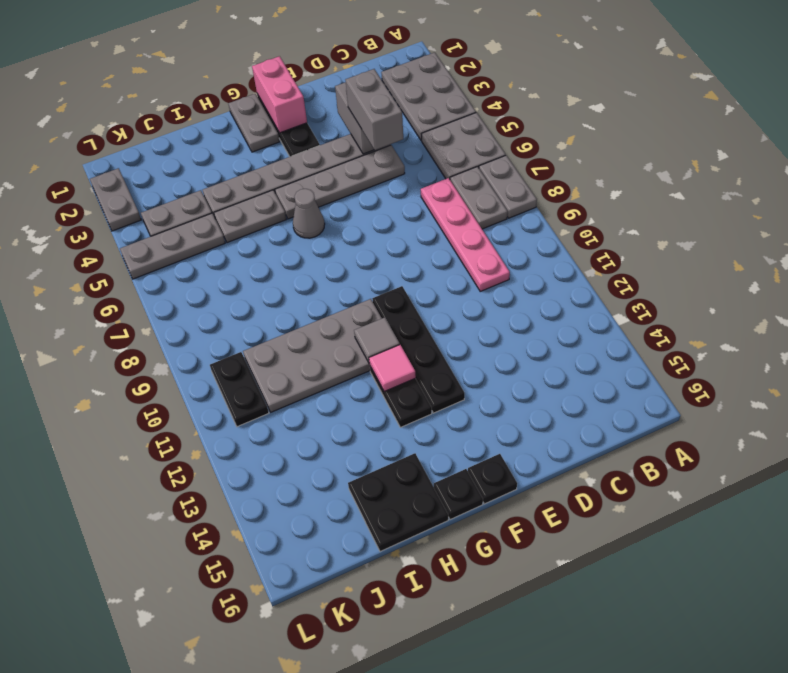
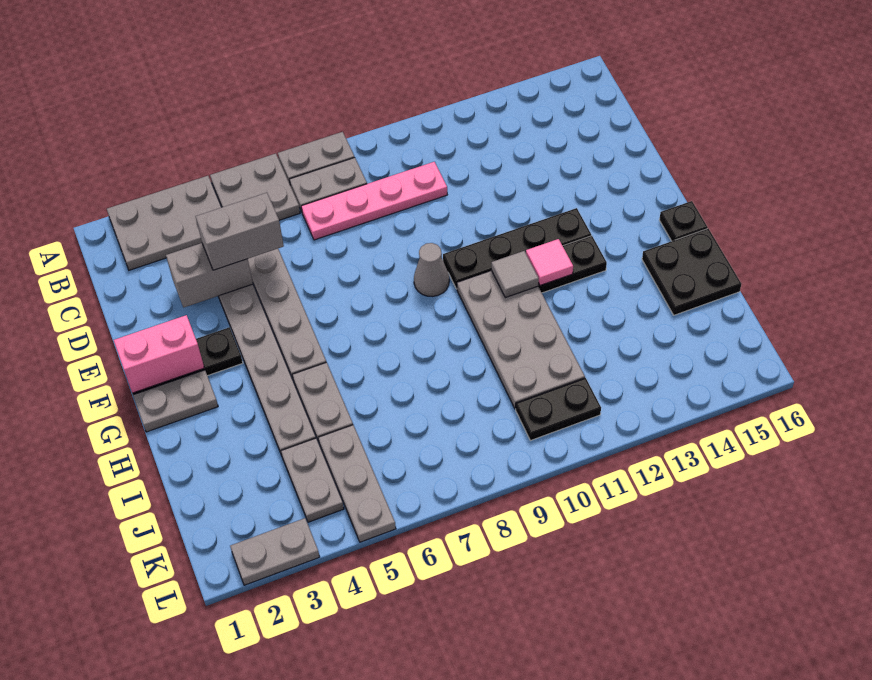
black plate F16 level 1 -> none
grey cone G6 level 1 -> grey cone F9 level 1

